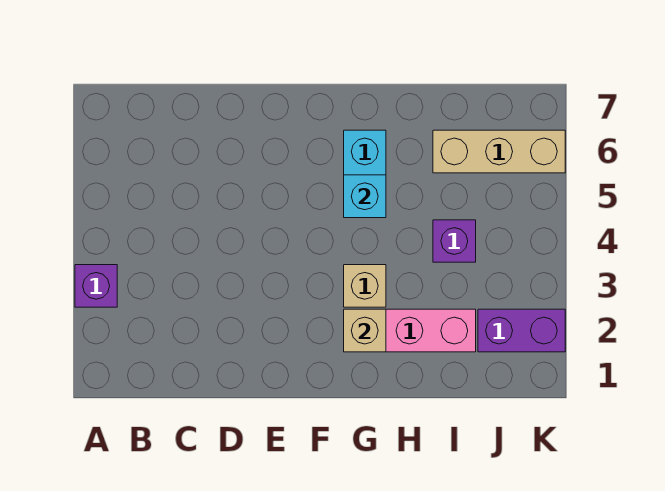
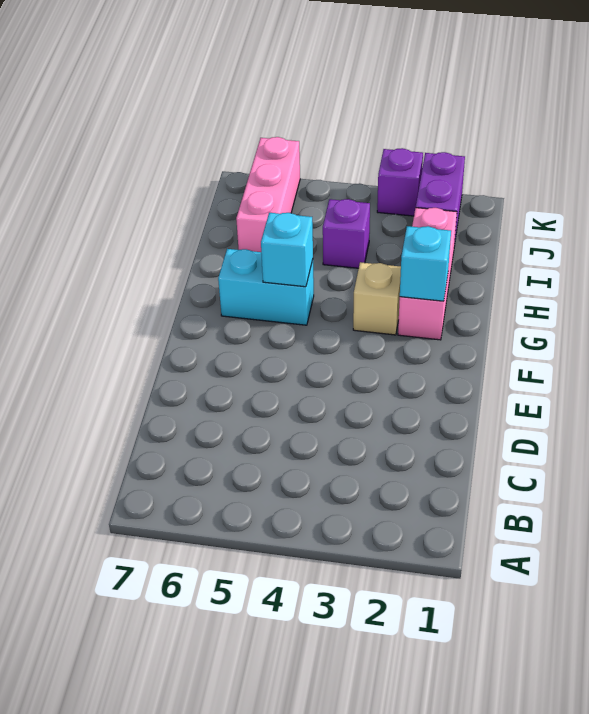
purple brick A3 level 1 -> purple brick K3 level 1
tan brick G2 level 2 -> cyan brick G2 level 2
tan brick I6:K6 level 1 -> pink brick I6:K6 level 1

